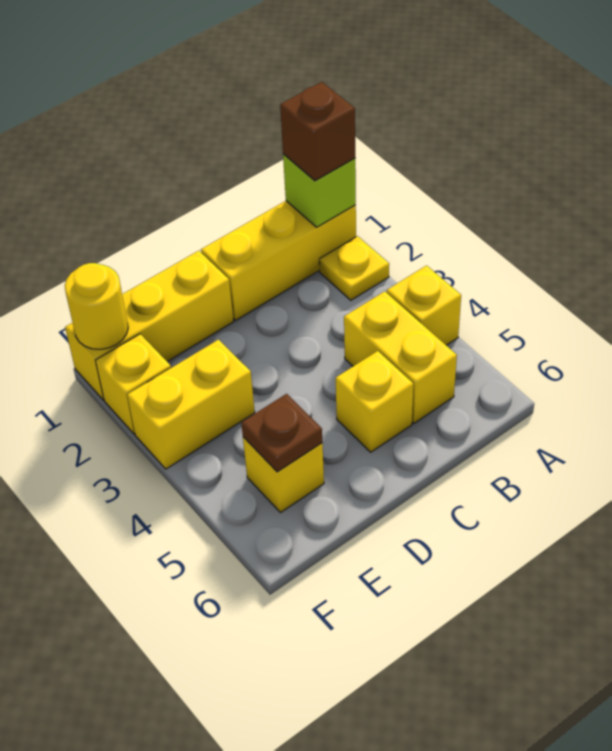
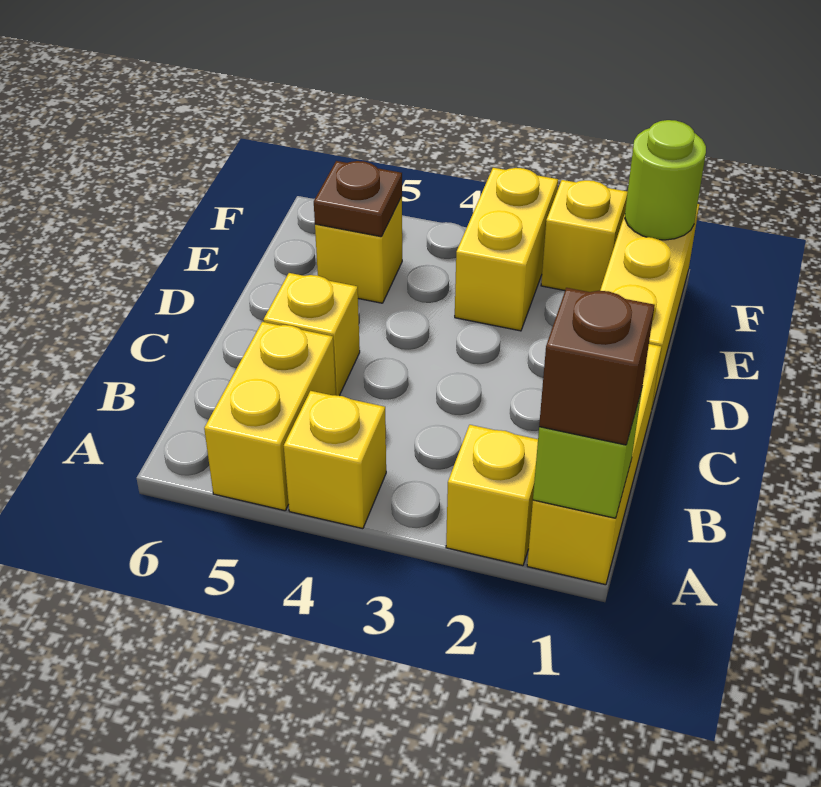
yellow plate A2 level 1 -> yellow brick A2 level 1
yellow brick B4:B5 level 1 -> yellow brick A5:B5 level 1
yellow round brick F1 level 2 -> lime round brick F1 level 2

